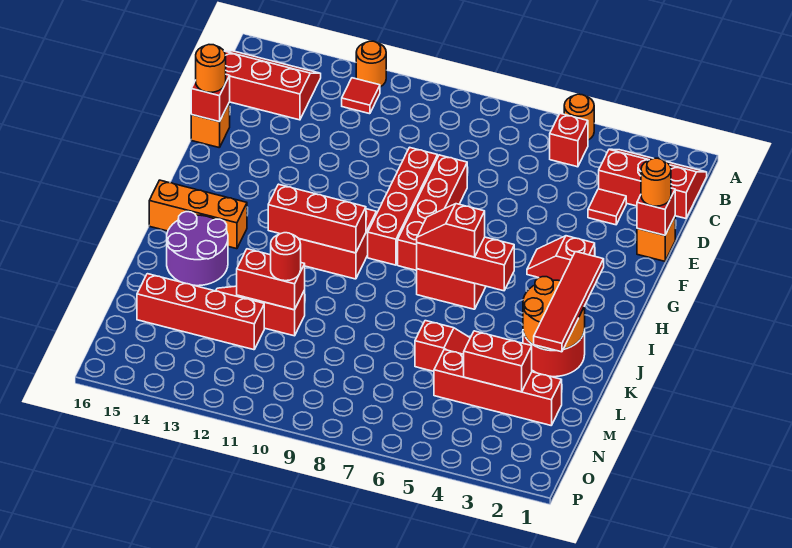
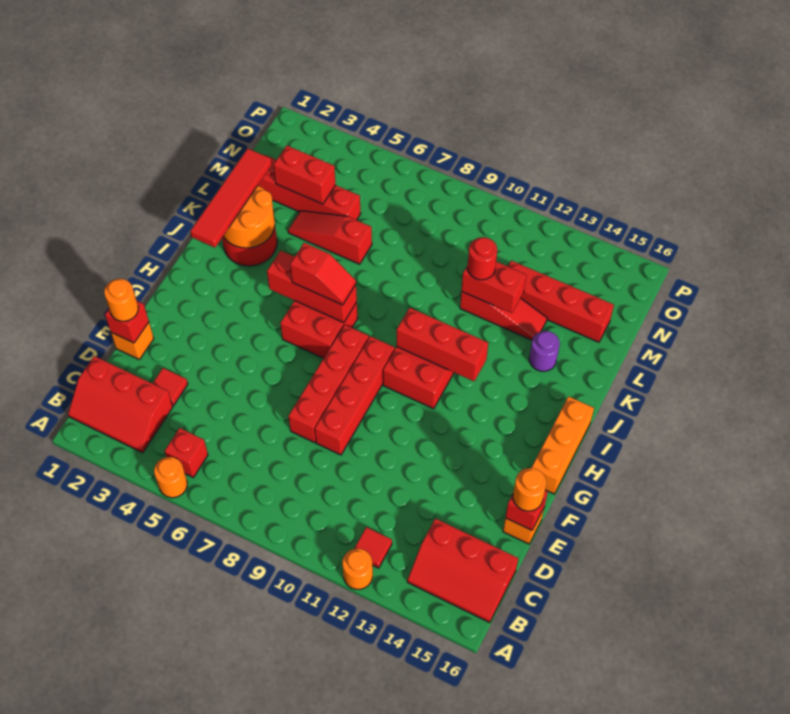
red slope G3:G4 level 1 top 3 -> none
orange brick I14:I16 level 1 -> orange brick G16:I16 level 1
purple round brick J14:K15 level 1 -> purple round brick K14 level 1

